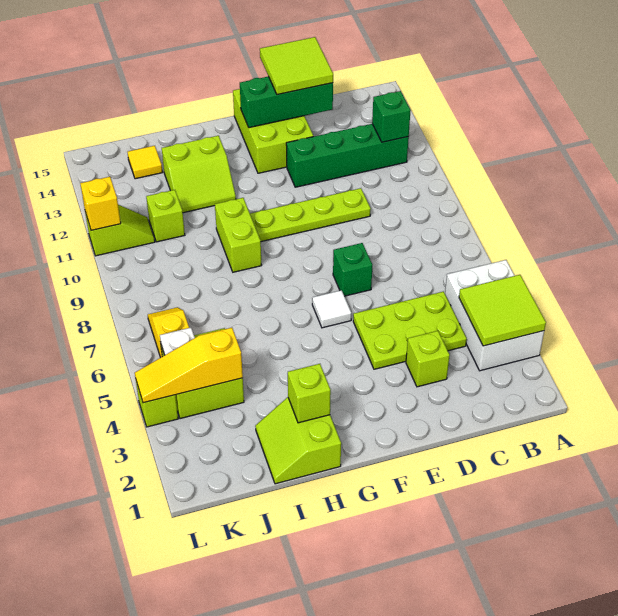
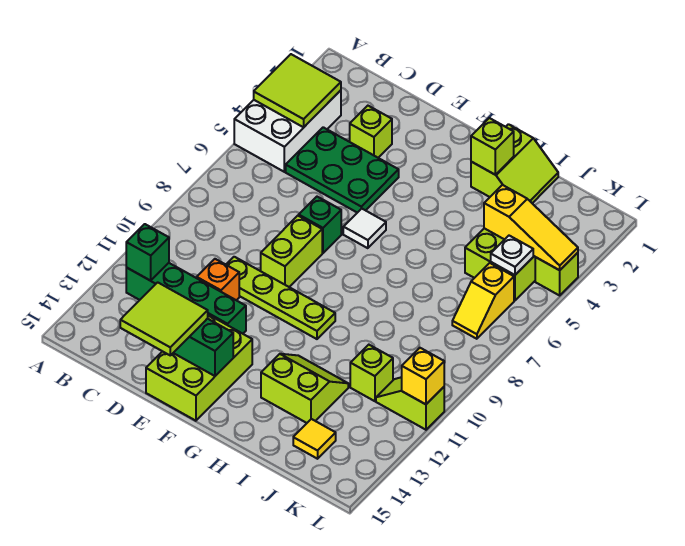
lime plate C4:E5 level 1 -> green plate C4:E5 level 1
none -> orange brick D11 level 1
lime brick H9:H10 level 1 -> lime brick E8:E9 level 1

